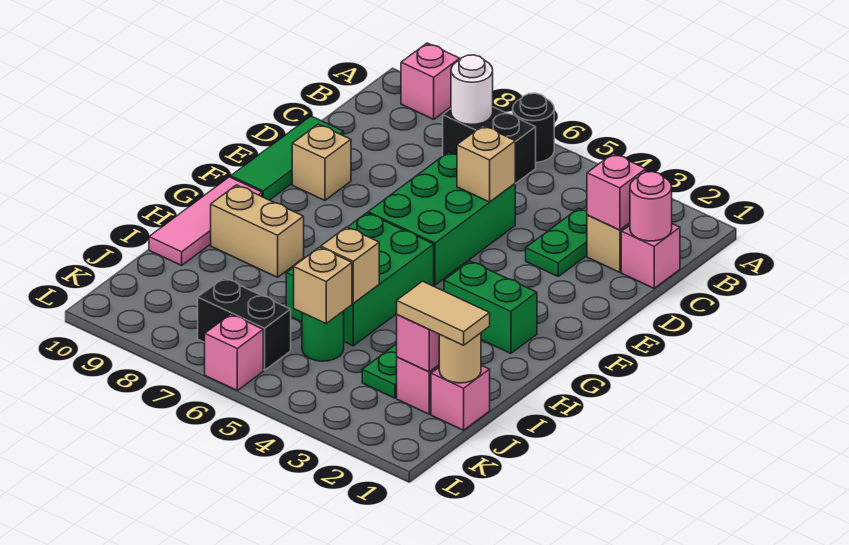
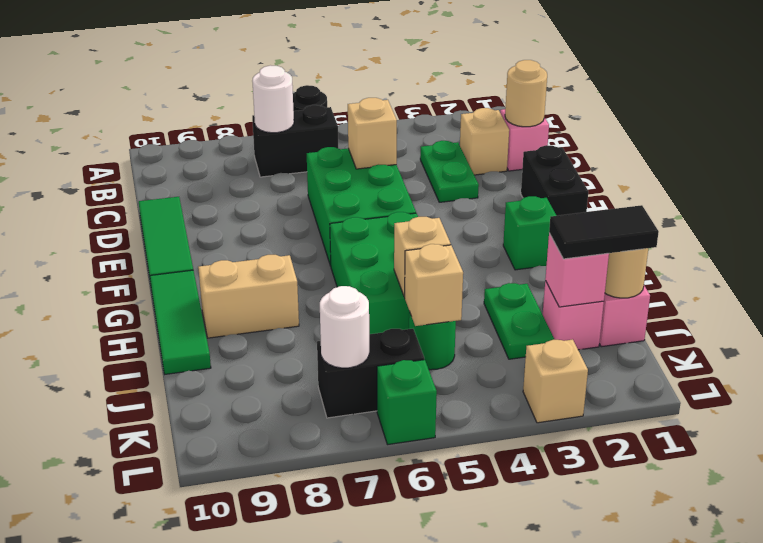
pink brick A9 level 1 -> none
pink round brick C1 level 2 -> tan round brick C1 level 2
pink brick C2 level 2 -> none
none -> black brick E1:F1 level 1
tan brick E9 level 1 -> tan brick L3 level 1
green brick G2:G3 level 1 -> green brick G2 level 1
pink tile G10:I10 level 1 -> green tile G10:I10 level 1
tan tile J1:J2 level 3 -> black tile J1:J2 level 3
none -> white round brick K7 level 2
pink brick L6 level 1 -> green brick L6 level 1

